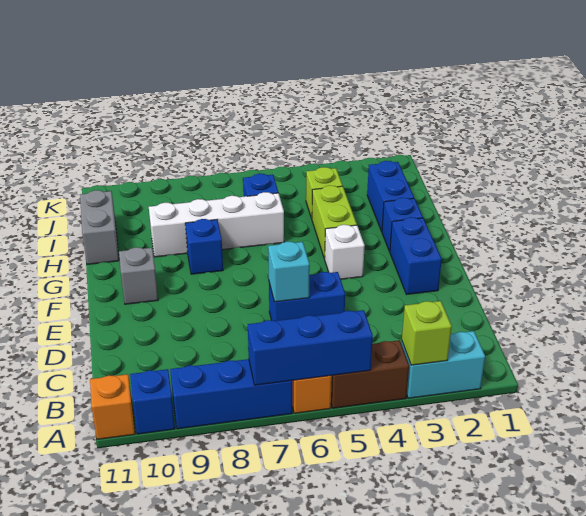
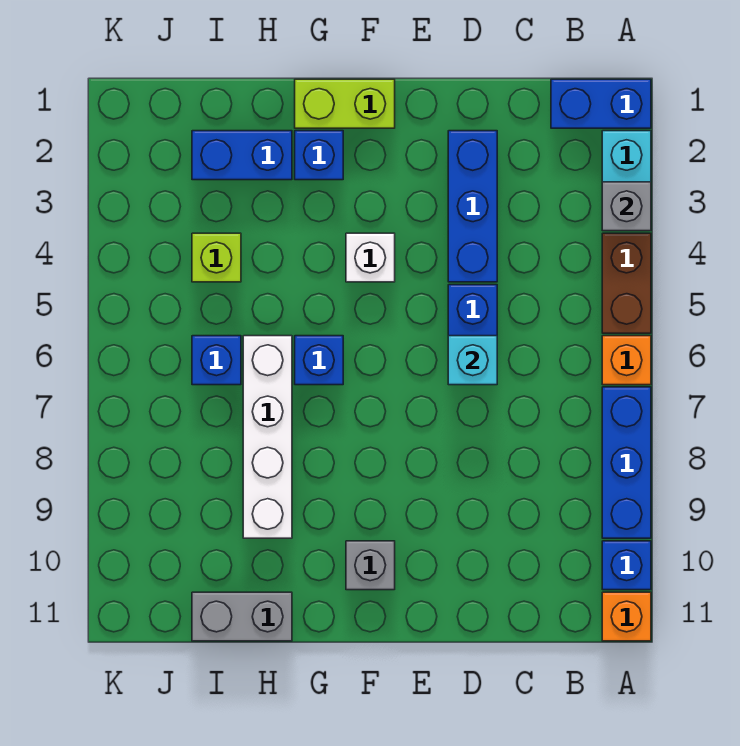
lime brick A3 level 2 -> grey brick A3 level 2
blue brick A5:A7 level 2 -> blue brick D2:D4 level 1
blue brick E2:F2 level 1 -> blue brick A1:B1 level 1
lime brick G4:H4 level 1 -> lime brick F1:G1 level 1
blue brick G8 level 1 -> blue brick G6 level 1

